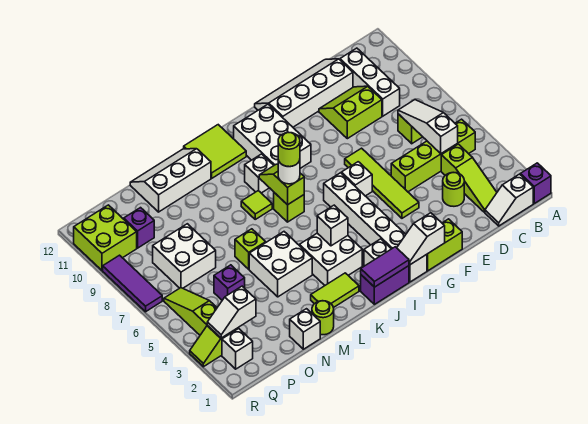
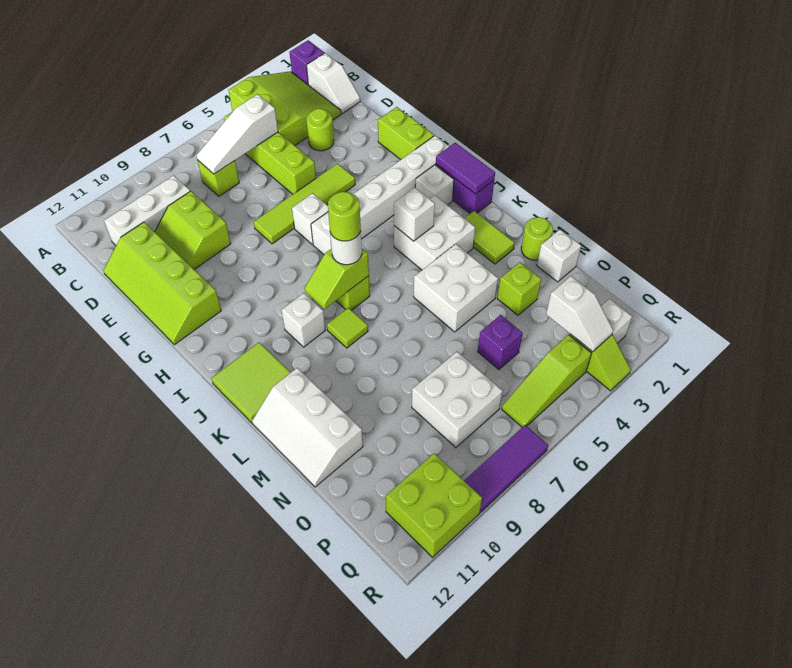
lime slope C2:C4 level 1 top 4 -> lime slope A2:C4 level 1 top 4
white slope D11:G12 level 1 top 11 -> lime slope D11:G12 level 1 top 11
white slope G1:H1 level 2 top G -> none
white brick H9:I11 level 1 -> none
lime brick M6 level 1 -> lime brick N3 level 1
purple brick P10 level 1 -> none

